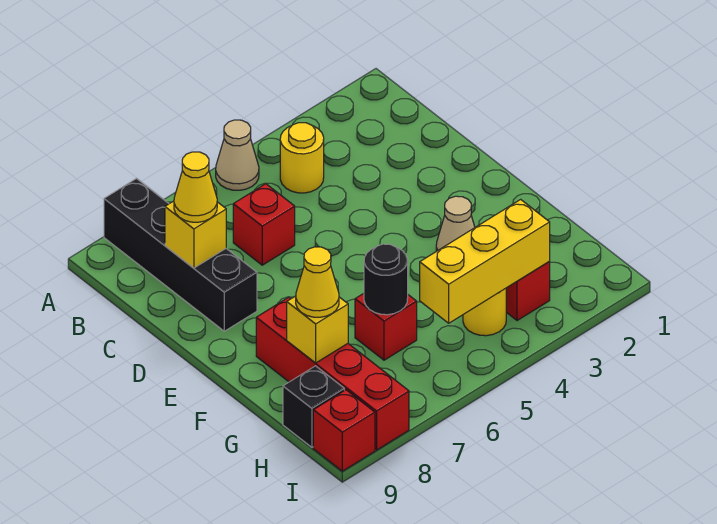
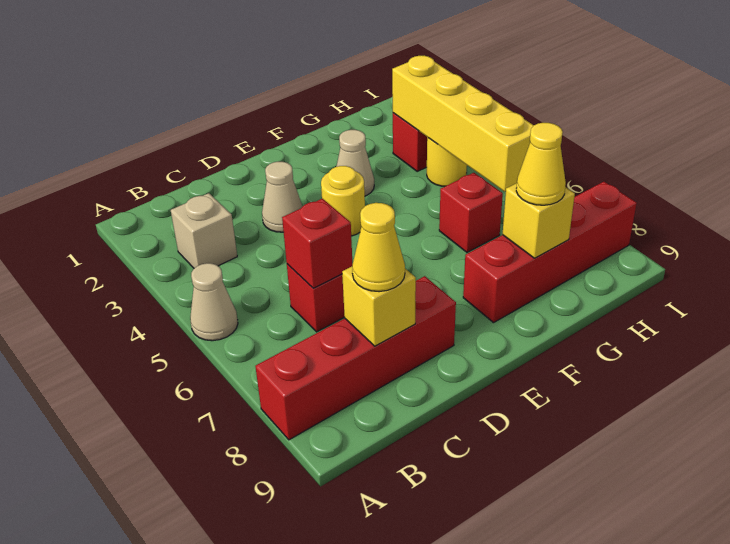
black brick A8:D8 level 1 -> red brick A8:D8 level 1
none -> tan brick B3 level 1
yellow round brick B4 level 1 -> yellow round brick E4 level 1
none -> tan cone D3 level 1
black round brick G6 level 2 -> none
yellow brick H3:H5 level 2 -> yellow brick H3:H6 level 2
black brick H9 level 1 -> none
red brick I9 level 1 -> red brick C6 level 2

